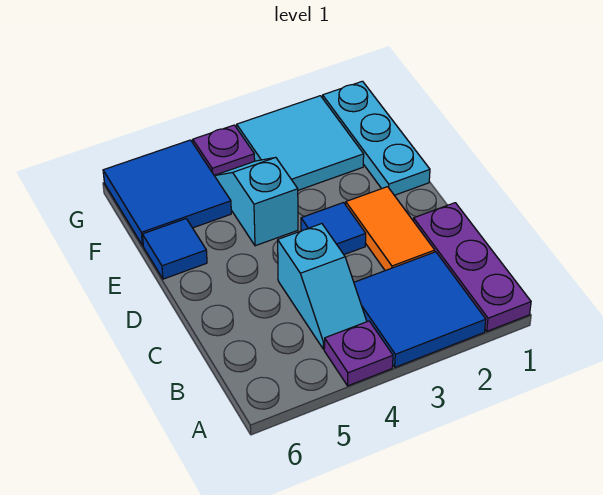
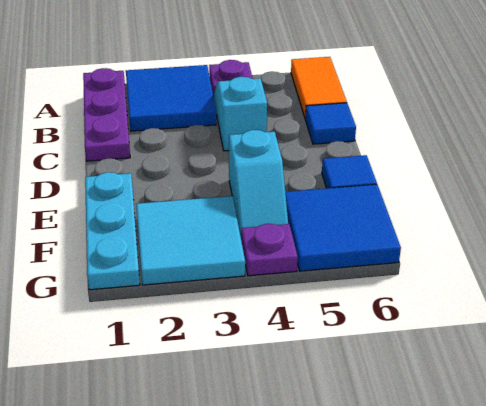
orange tile C2:D2 level 1 -> orange tile A6:B6 level 1
blue tile D3 level 1 -> blue tile C6 level 1

